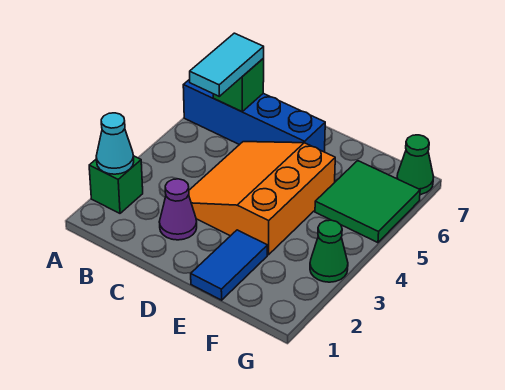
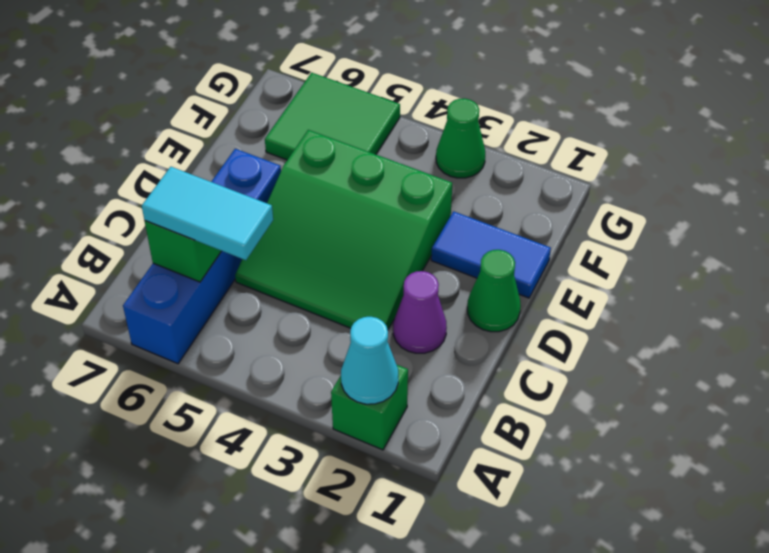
orange slope C3:E5 level 1 top E -> green slope C3:E5 level 1 top E
green cone G7 level 1 -> green cone D1 level 1

